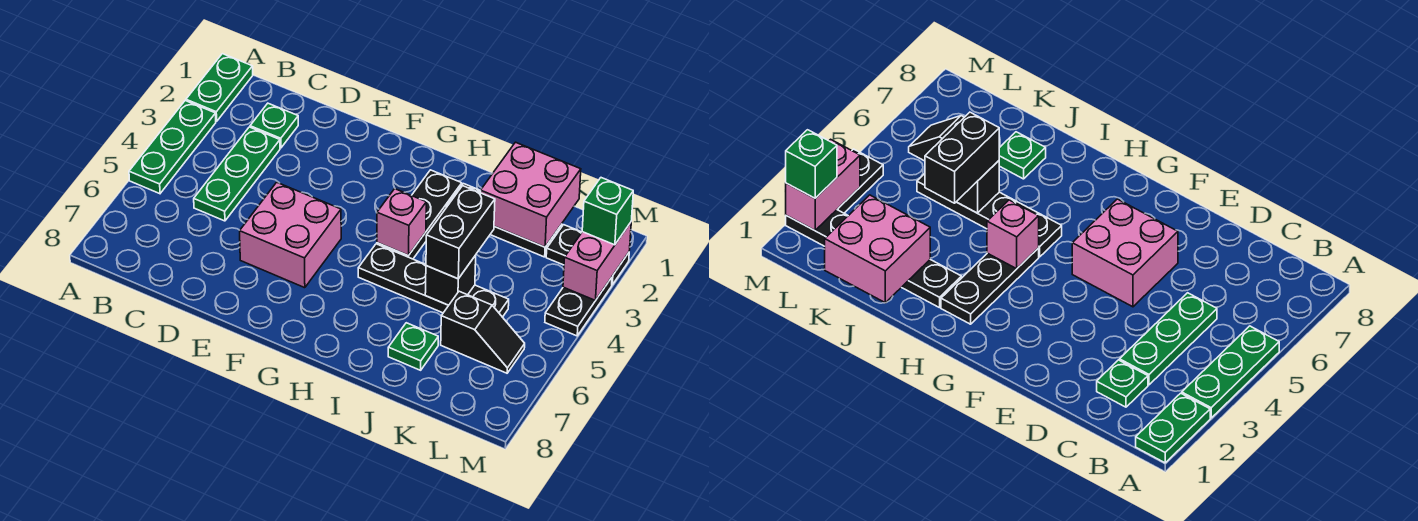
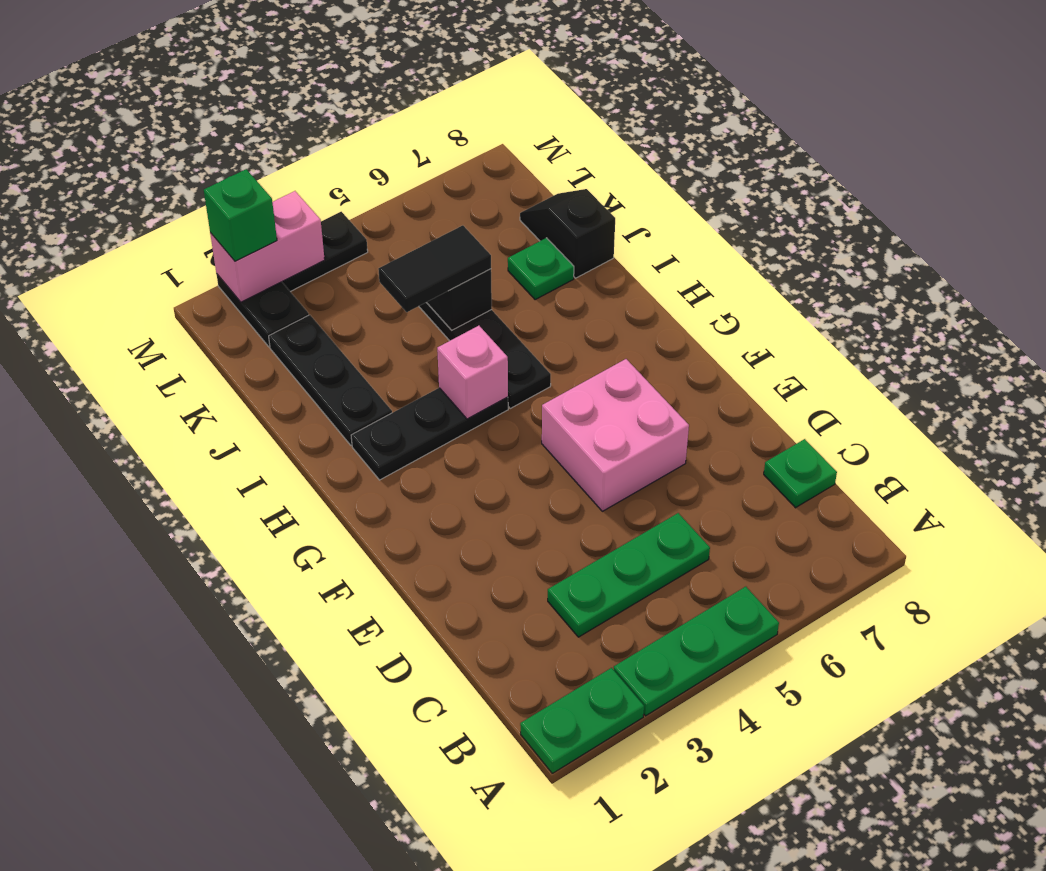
green plate C2 level 1 -> green plate C8 level 1
pink brick J1:K2 level 2 -> none
black brick J4:J5 level 3 -> black tile J4:J5 level 3
black slope K6:L6 level 1 top K -> black slope J8:K8 level 1 top J

